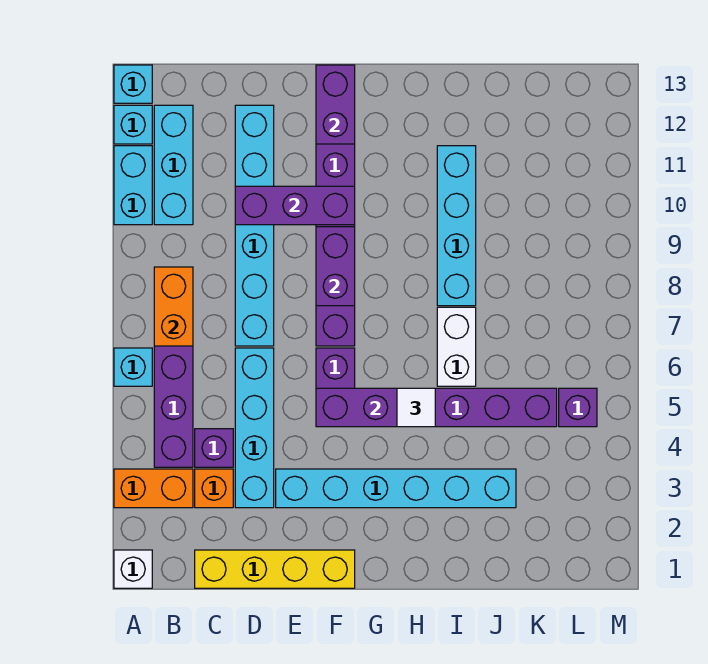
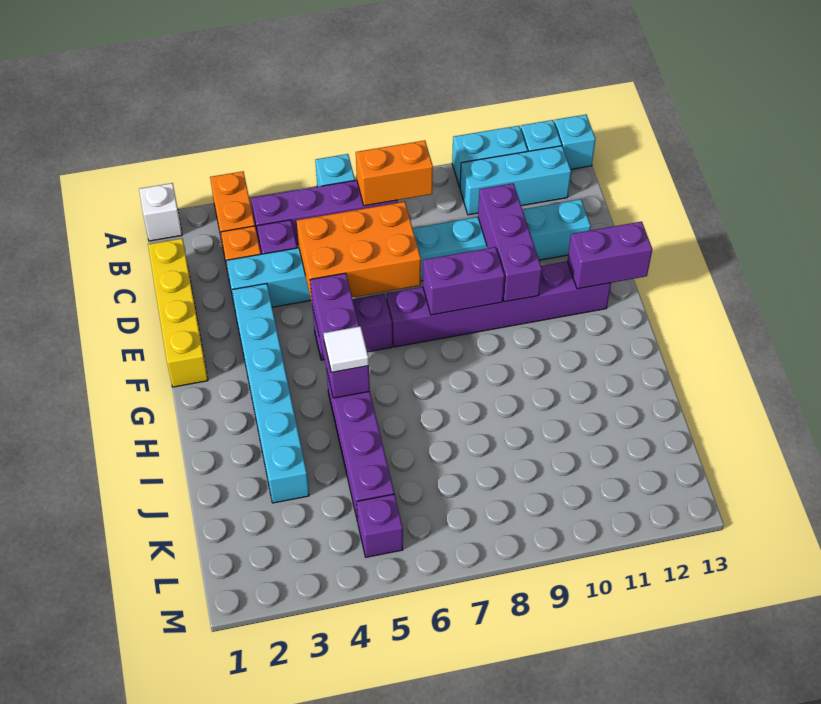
none -> orange brick D5:E7 level 2
white brick I6:I7 level 1 -> none
cyan brick I8:I11 level 1 -> none

